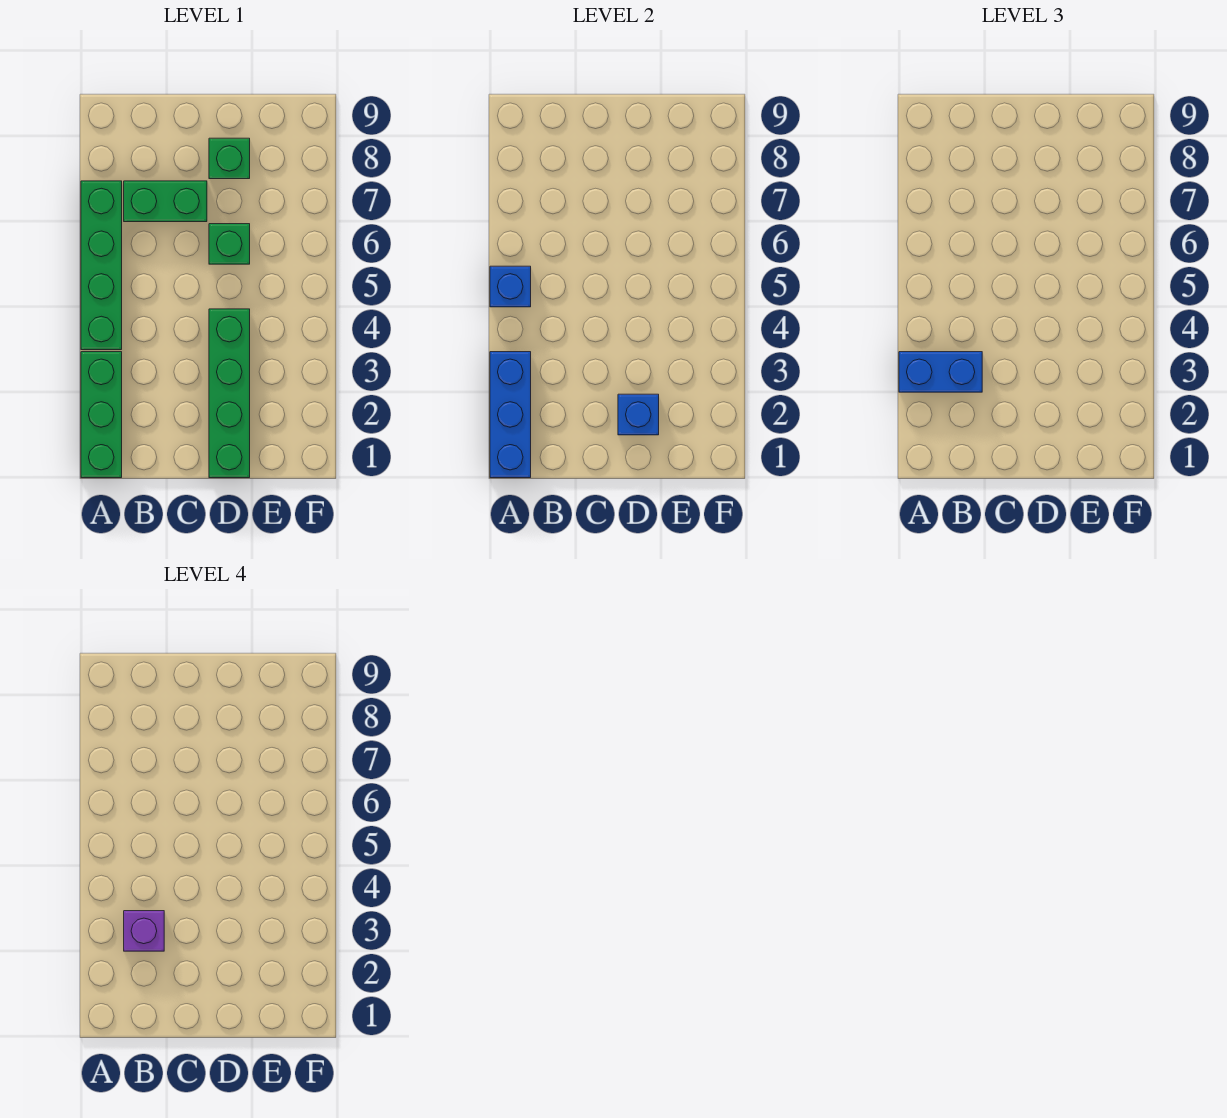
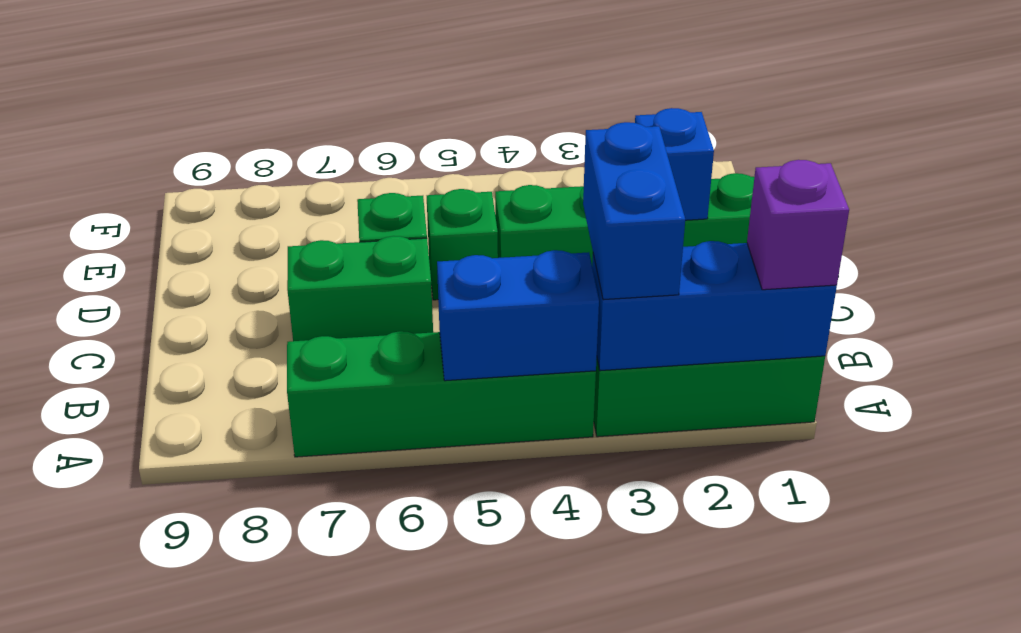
blue brick A5 level 2 -> blue brick A4:A5 level 2
purple brick B3 level 4 -> purple brick A1 level 3
green brick B7:C7 level 1 -> green brick C6:C7 level 1
green brick D8 level 1 -> green brick D5 level 1

